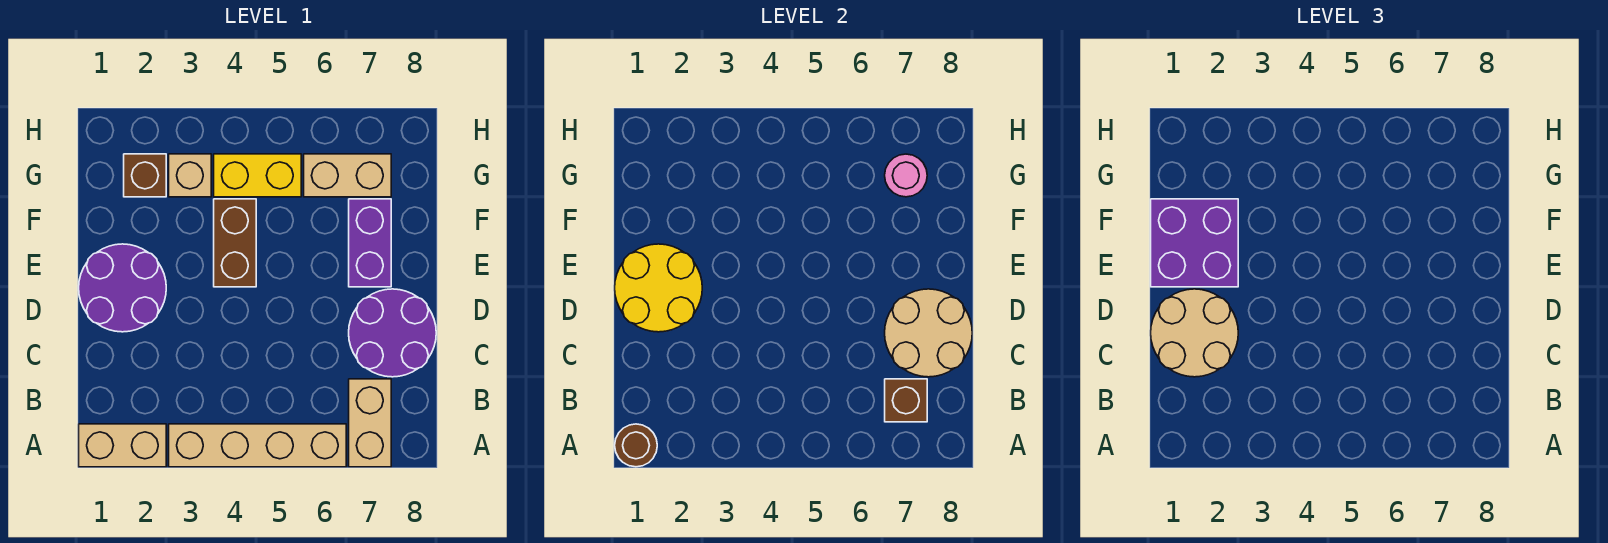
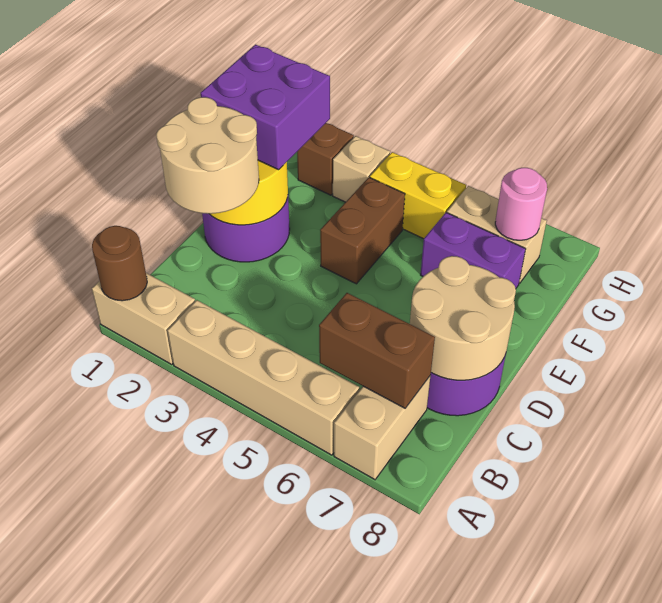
brown brick B7 level 2 -> brown brick B6:B7 level 2
purple brick E7:F7 level 1 -> purple brick F6:F7 level 1

